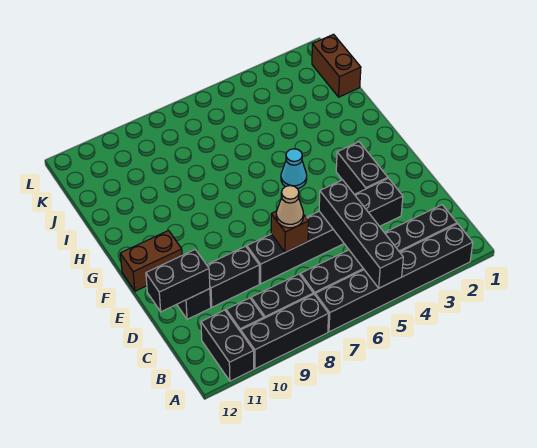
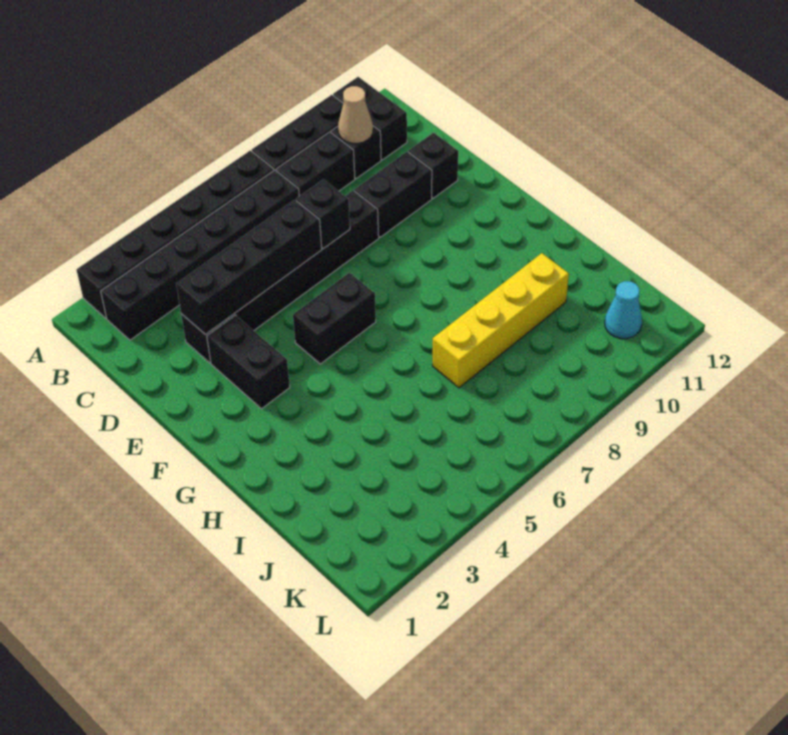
black brick A5:D5 level 2 -> black brick D3:D6 level 2
brown brick D7 level 2 -> black brick D7 level 2
tan cone D7 level 3 -> tan cone B10 level 2
black brick D11:D12 level 2 -> black brick F5:F6 level 1
brown brick F11:F12 level 1 -> none
cyan cone G5 level 1 -> cyan cone K11 level 1
none -> yellow brick I7:I10 level 1
brown brick J1:K1 level 1 -> none

